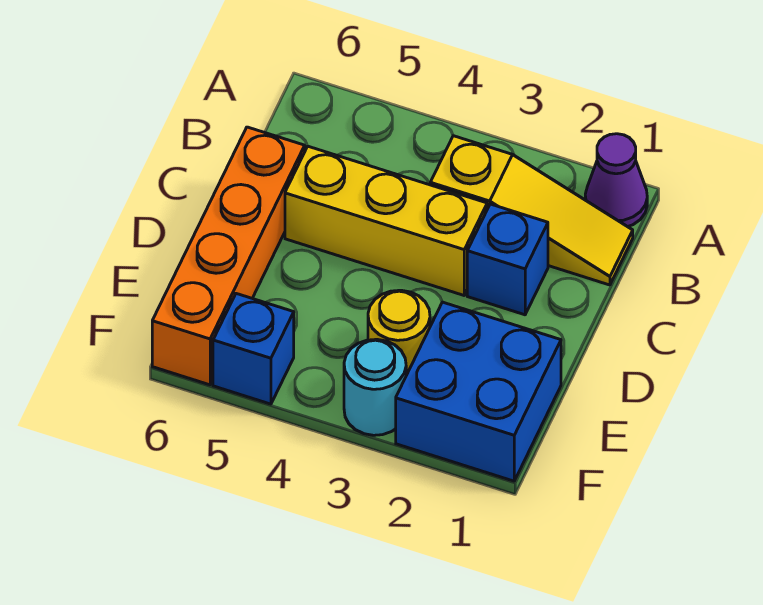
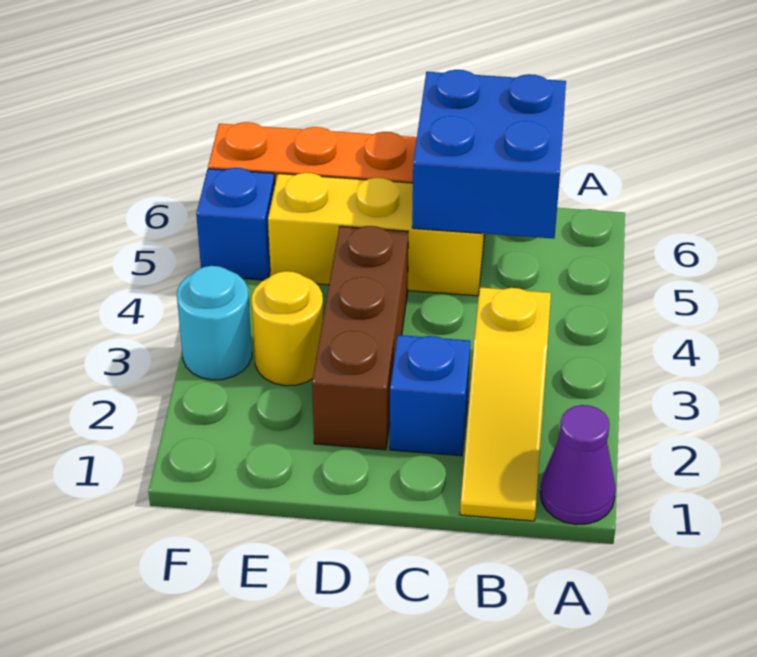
yellow brick C3:C5 level 1 -> yellow brick C5:E5 level 1
none -> brown brick D2:D4 level 1
blue brick E1:F2 level 1 -> blue brick B5:C6 level 2

